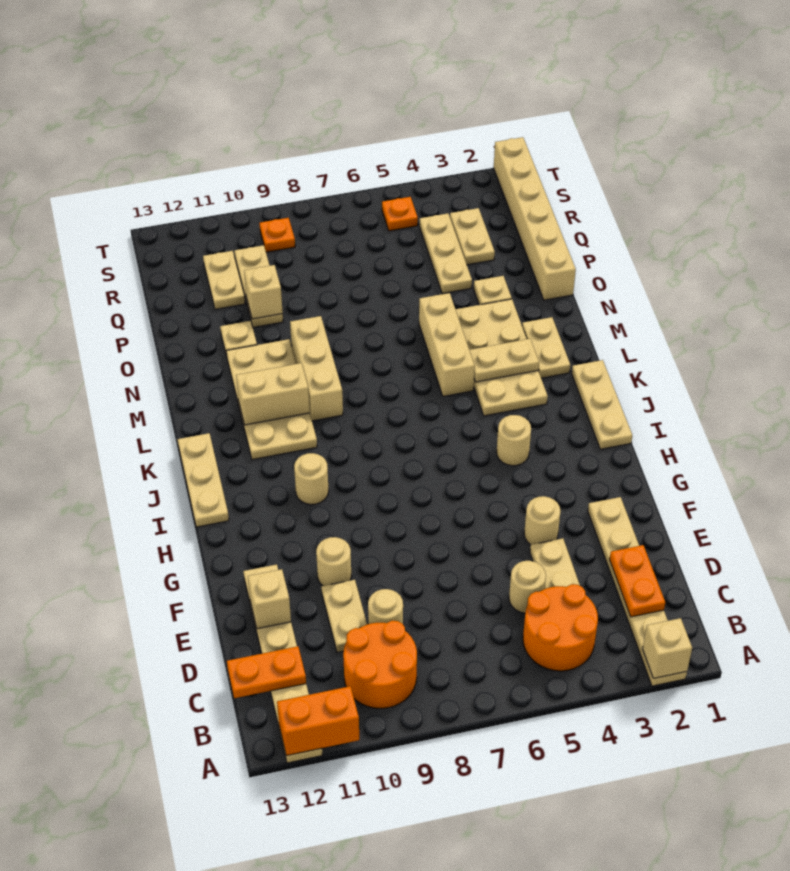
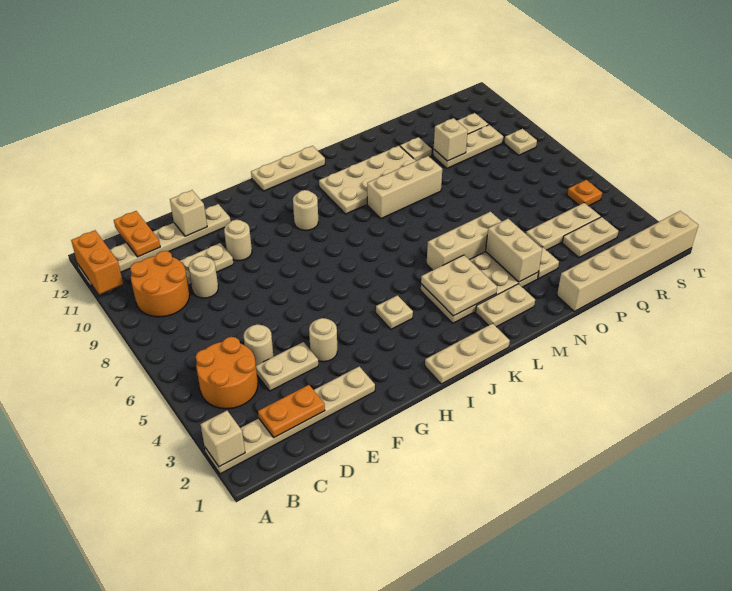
tan round brick I4 level 1 -> tan plate I4 level 1
tan plate L3:L4 level 2 -> tan plate K3:L4 level 2
tan brick L10:L11 level 2 -> tan brick N3:N4 level 2
orange plate S9 level 1 -> tan plate S9 level 1

